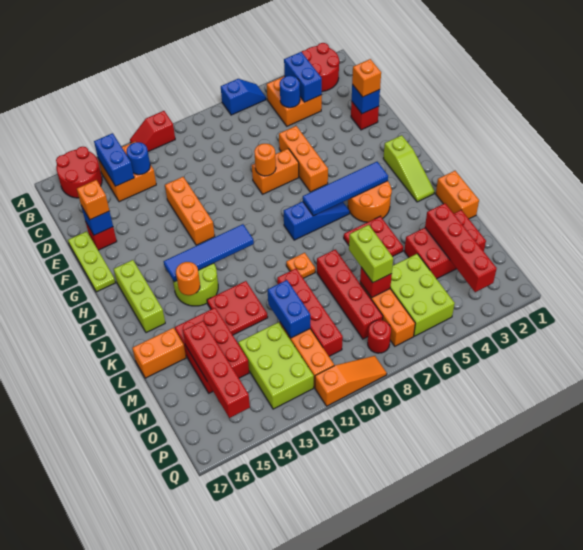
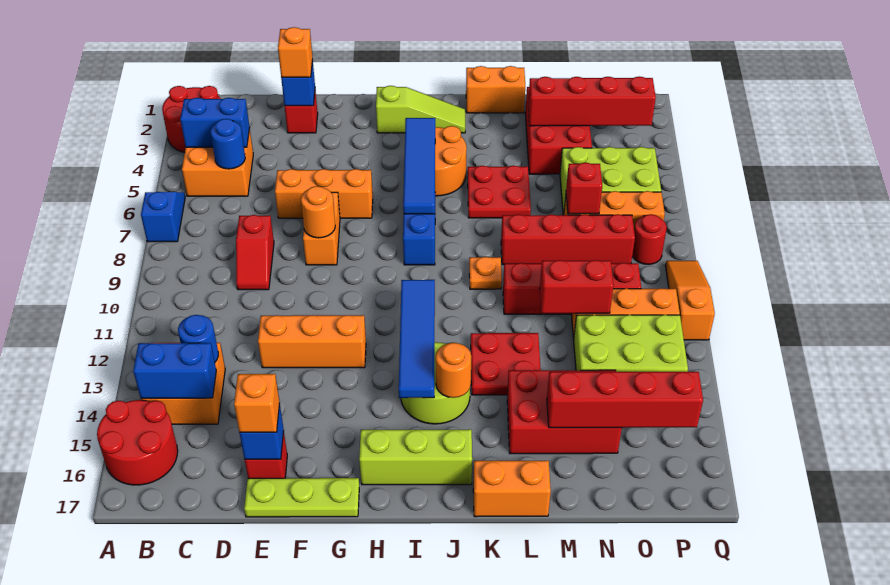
red slope A11:A12 level 1 top 11 -> red slope D8:D9 level 1 top 8
orange brick L16:L17 level 1 -> orange brick K17:L17 level 1
lime brick M7:N7 level 3 -> none
blue brick M11:N11 level 2 -> red brick M11:N11 level 2

